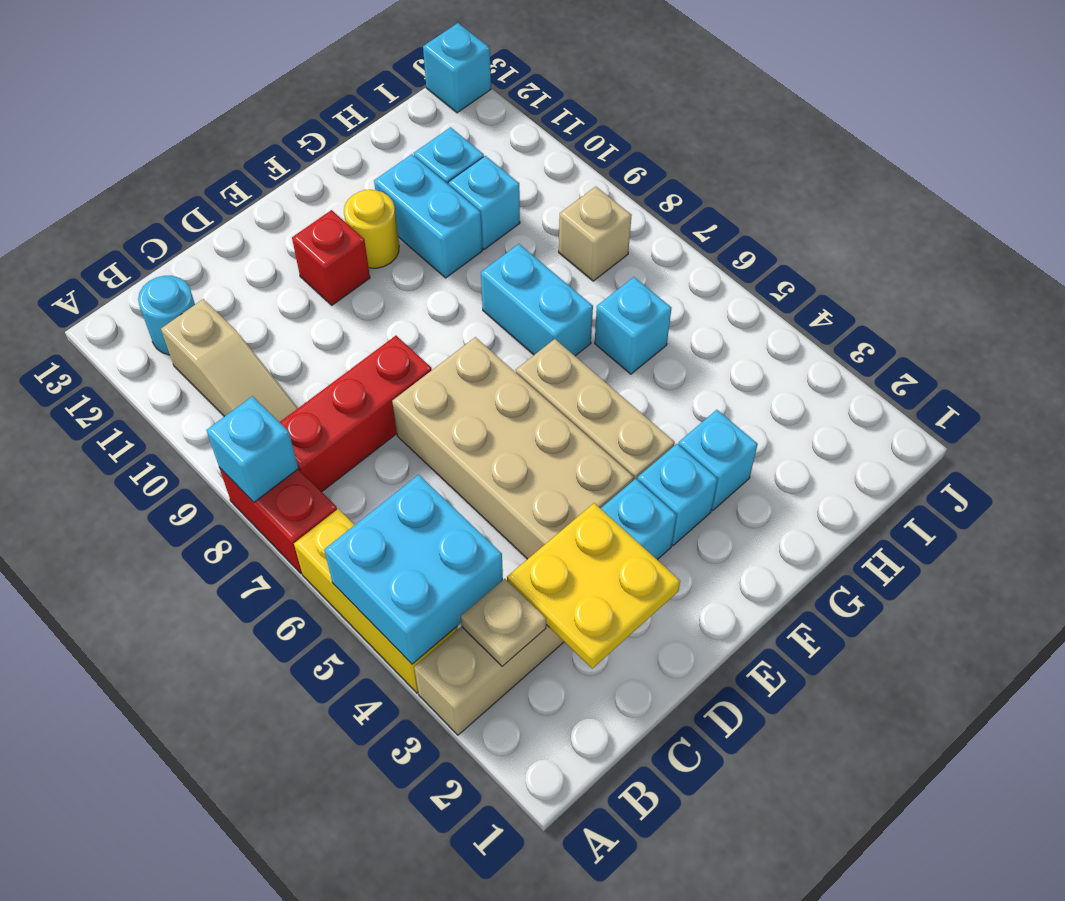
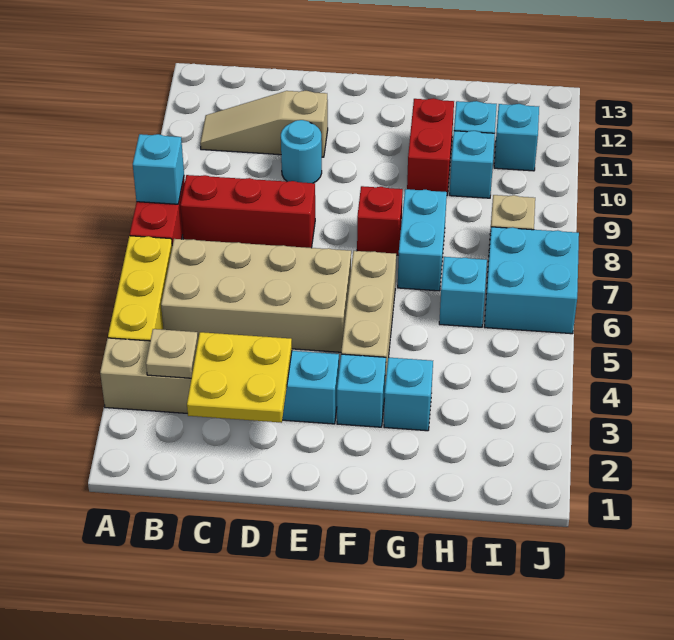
cyan brick A4:B5 level 2 -> cyan brick I6:J7 level 1
tan slope B9:B11 level 1 top 11 -> tan slope B11:D11 level 1 top D
cyan round brick B12 level 1 -> cyan round brick D10 level 1
tan brick D4:E7 level 1 -> tan brick B5:E6 level 1
red brick E11 level 1 -> red brick F8 level 1
yellow round brick F11 level 1 -> none
cyan brick G10:G11 level 1 -> red brick G10:G11 level 1
cyan brick J13 level 1 -> cyan brick I11 level 1

